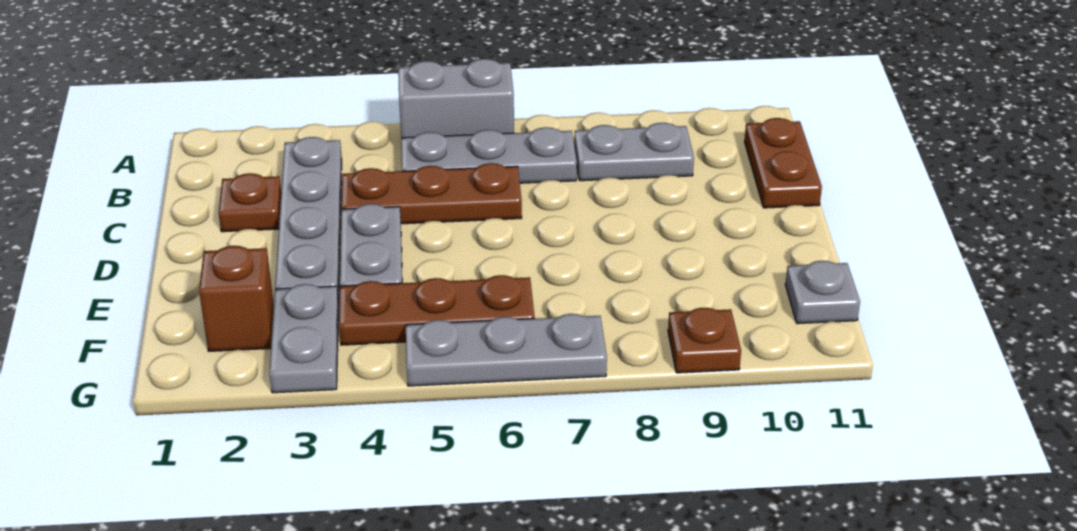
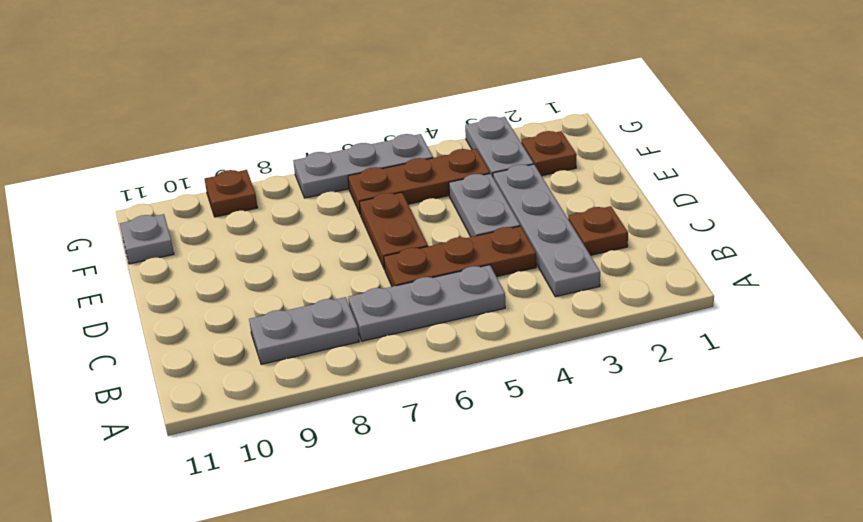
grey brick A5:A6 level 1 -> none
brown plate B11:C11 level 1 -> brown plate D6:E6 level 1
brown brick F2 level 1 -> brown plate F2 level 1

